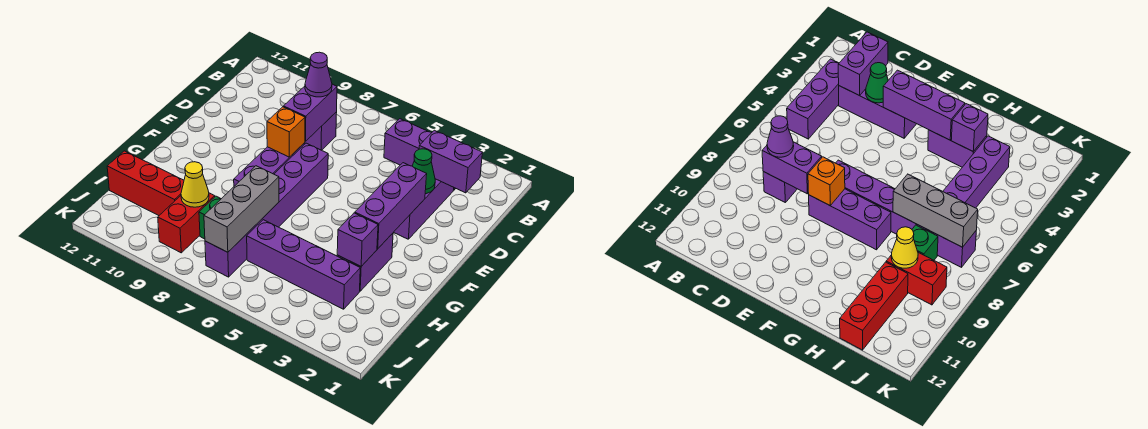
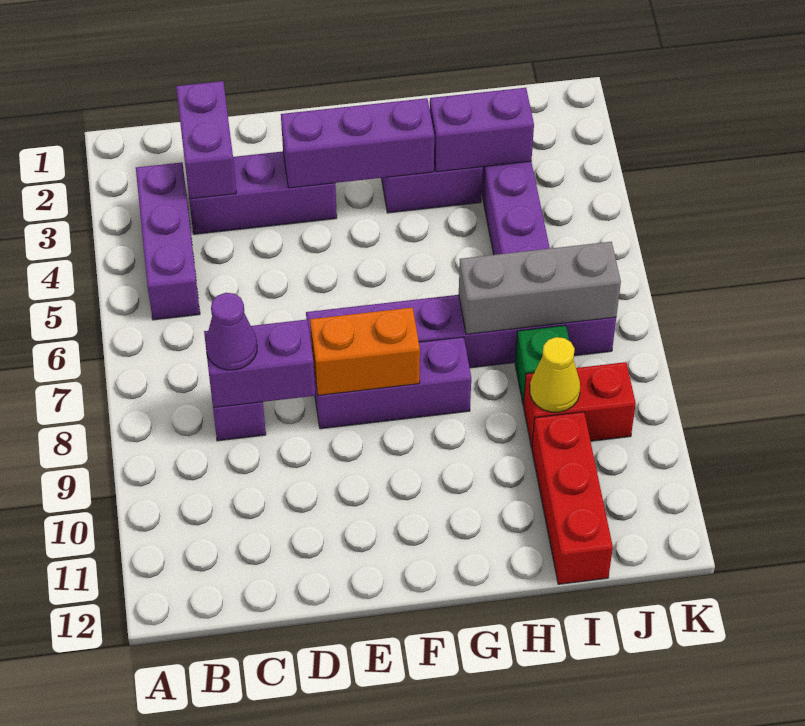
green cone D3 level 2 -> none
orange brick E8 level 2 -> orange brick E8:F8 level 2
purple brick H3 level 2 -> purple brick H3:I3 level 2

